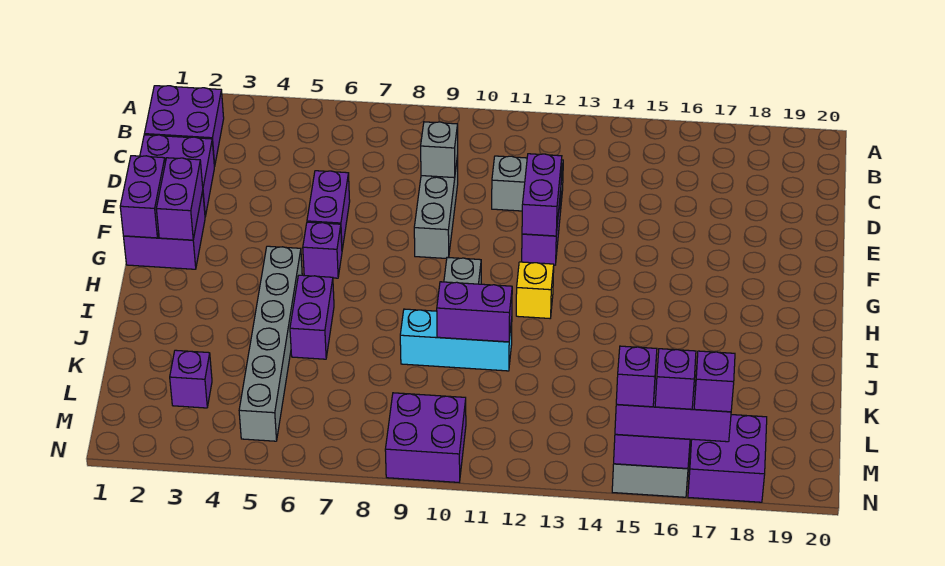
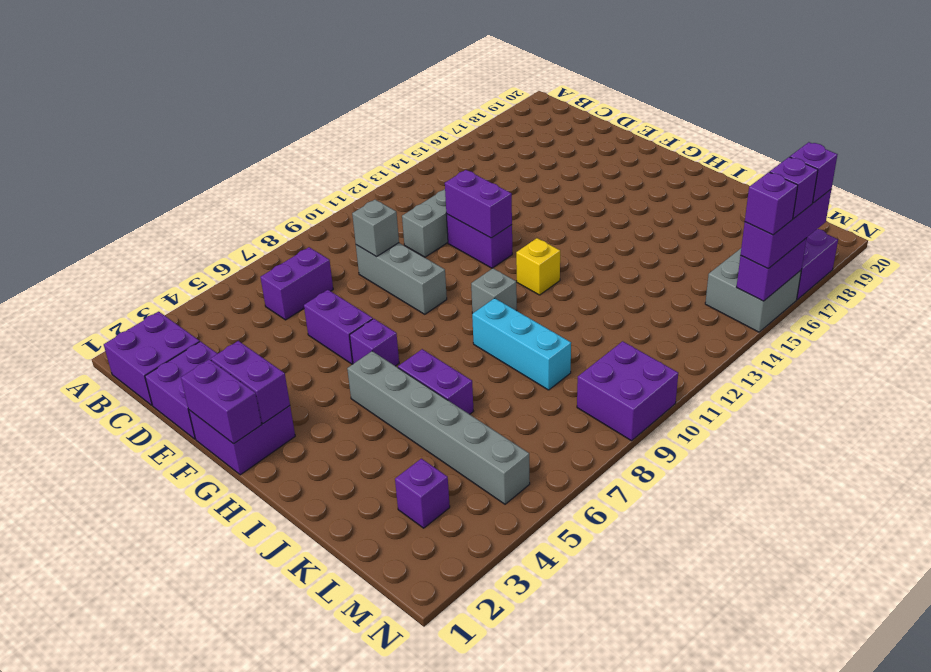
cyan brick J9:J11 level 1 -> cyan brick I9:K9 level 1
purple brick J10:J11 level 2 -> purple brick C6:C7 level 1

